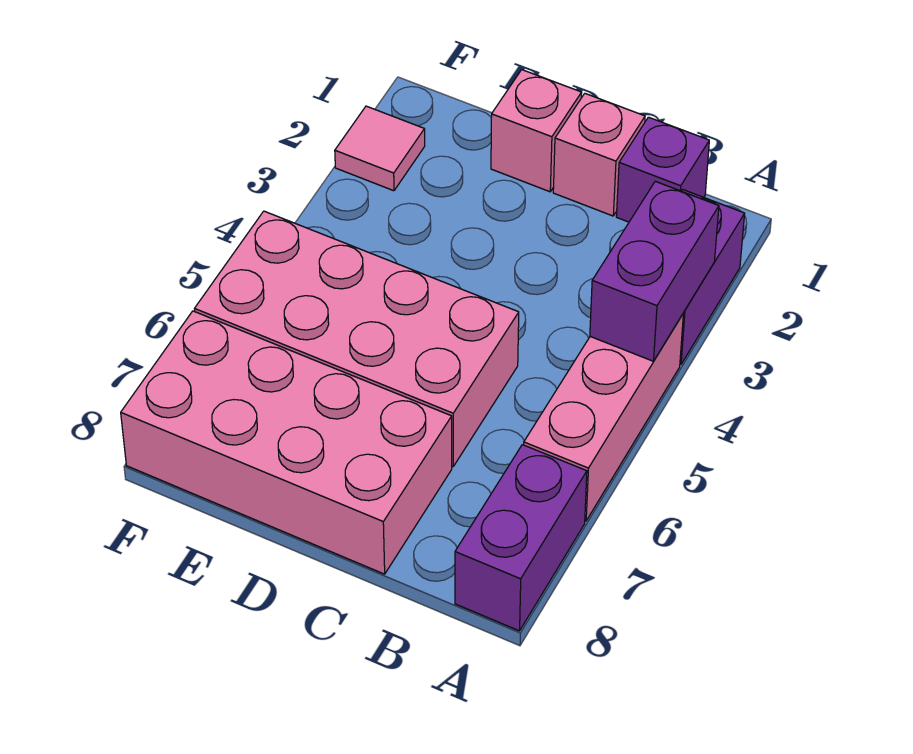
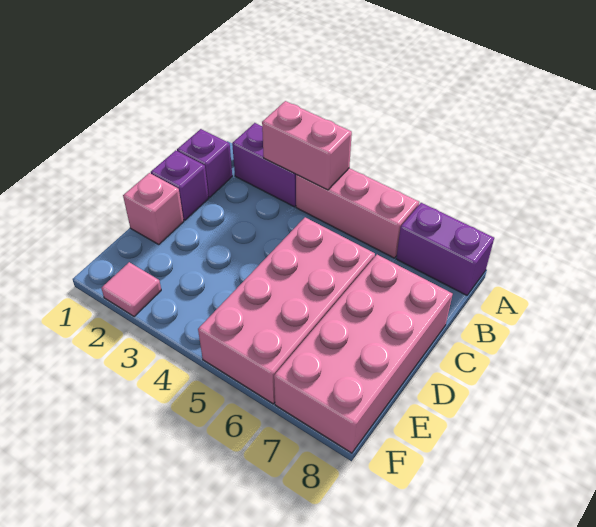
purple brick A3:A4 level 2 -> pink brick A3:A4 level 2
pink brick C1 level 1 -> purple brick C1 level 1

